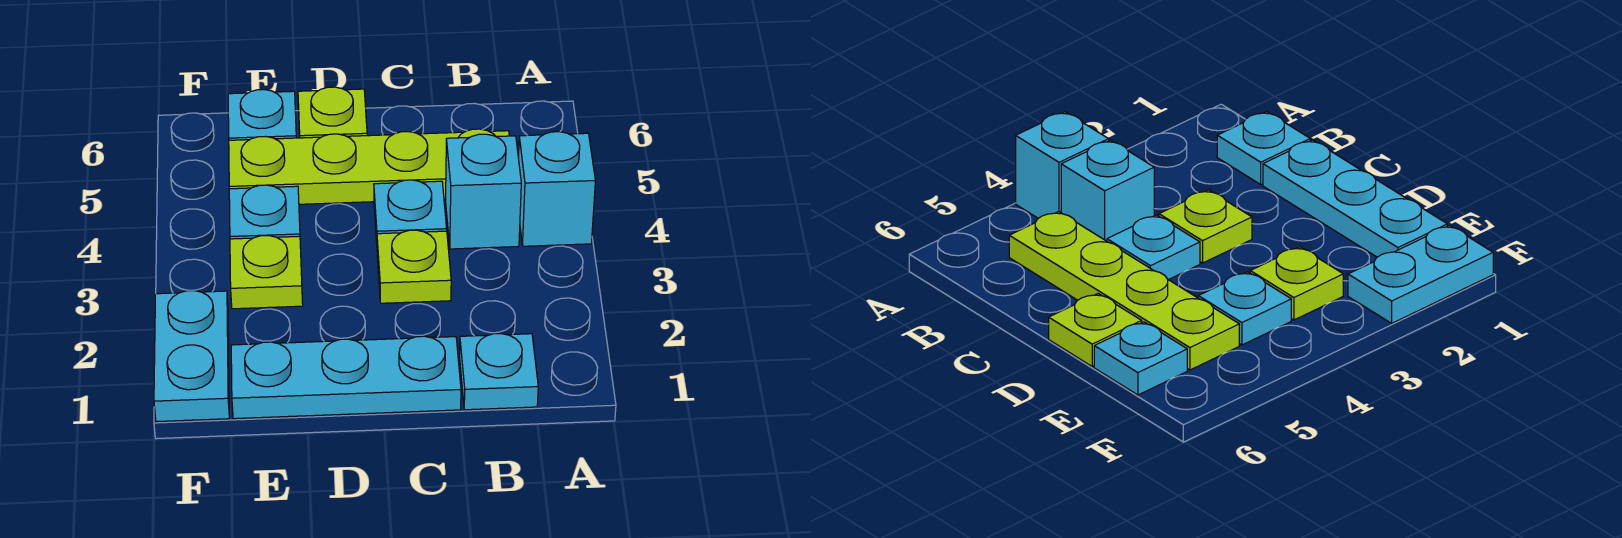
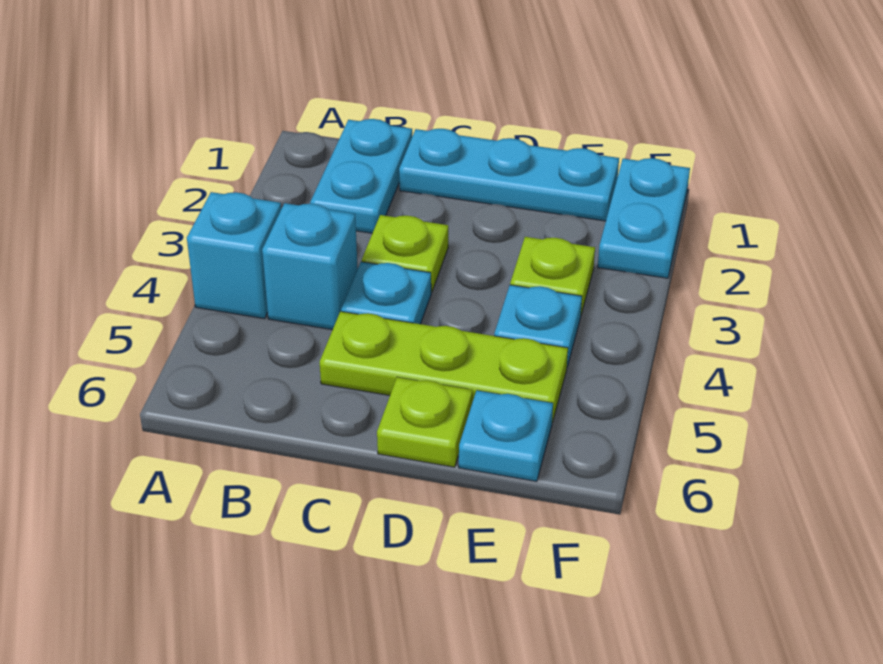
cyan plate B1 level 1 -> cyan plate B1:B2 level 1
lime plate B5:E5 level 1 -> lime plate C5:E5 level 1

